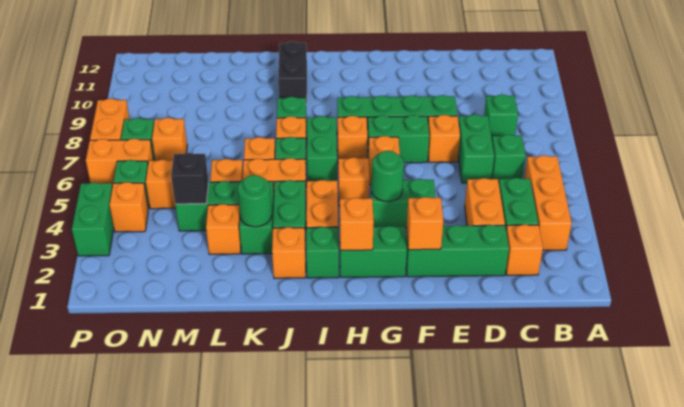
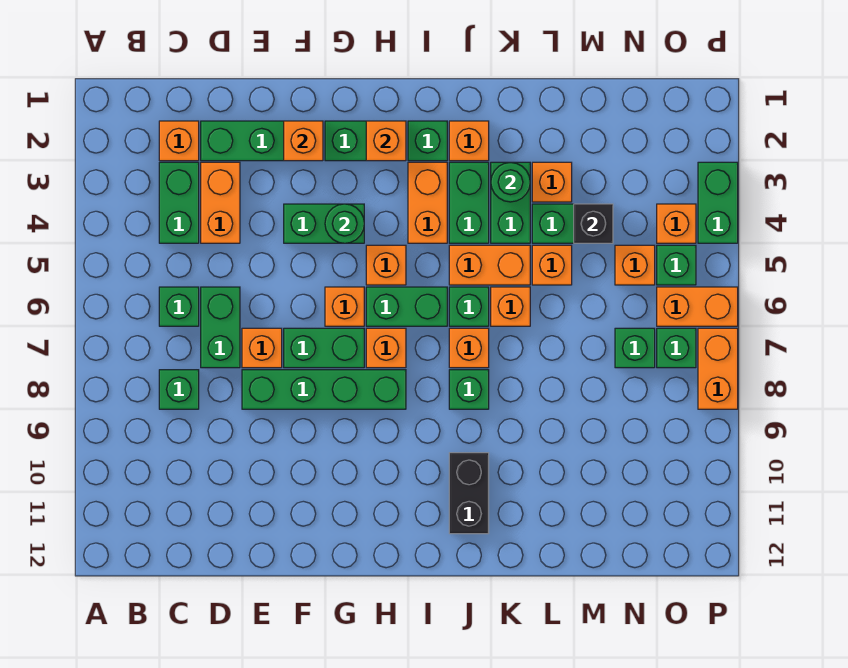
orange brick B3:B5 level 1 -> none
green brick I6:I7 level 1 -> green brick H6:I6 level 1
orange brick N7 level 1 -> green brick N7 level 1

